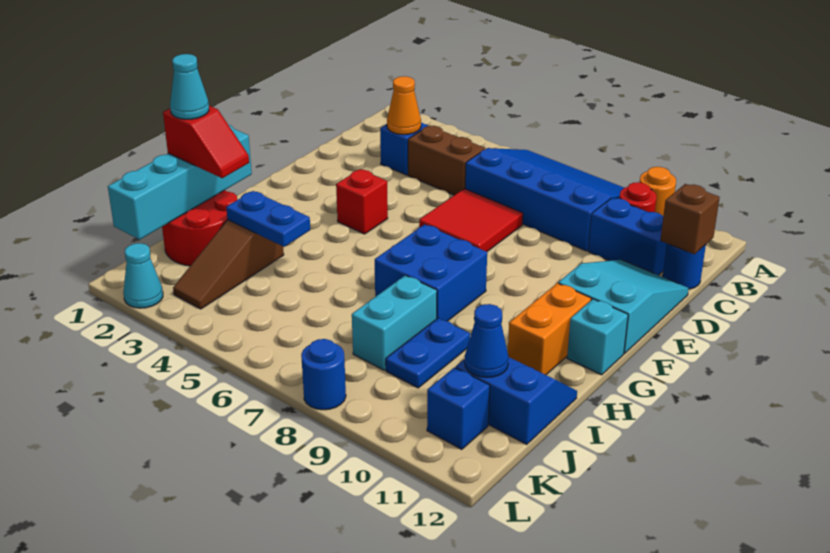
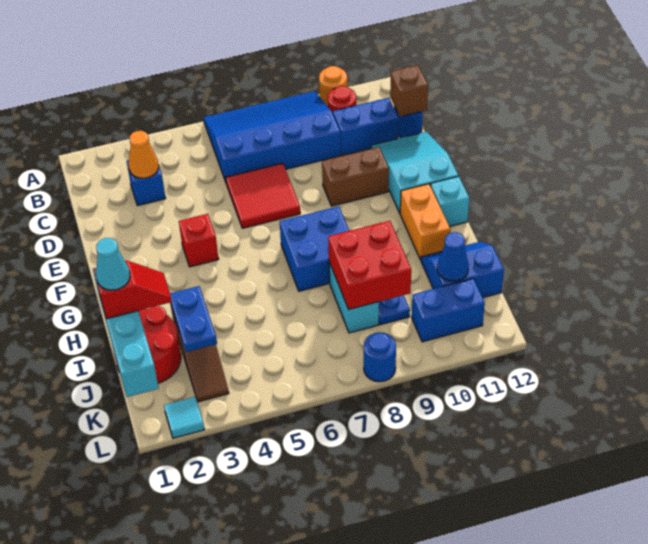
brown brick C4:C5 level 1 -> brown brick E9:E10 level 1
blue plate I3:I4 level 2 -> blue plate I3:J3 level 2
none -> red brick I8:J9 level 2
blue brick K11 level 1 -> blue brick K10:K11 level 1
cyan cone L2 level 1 -> cyan tile L2 level 1

